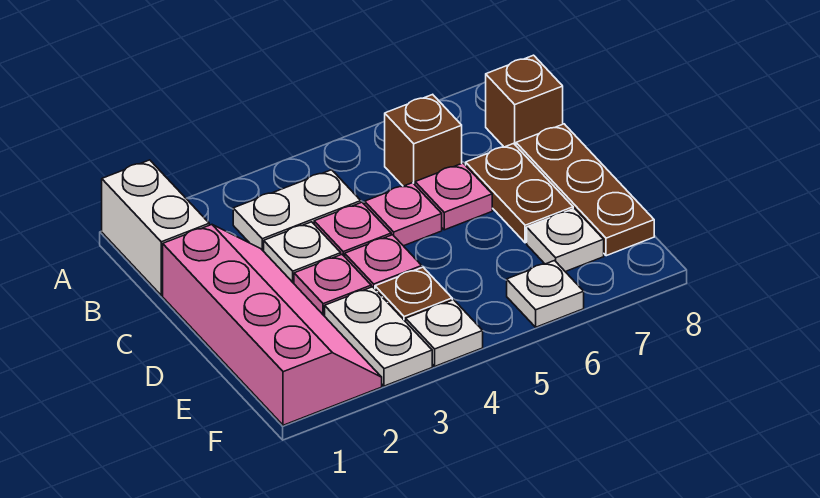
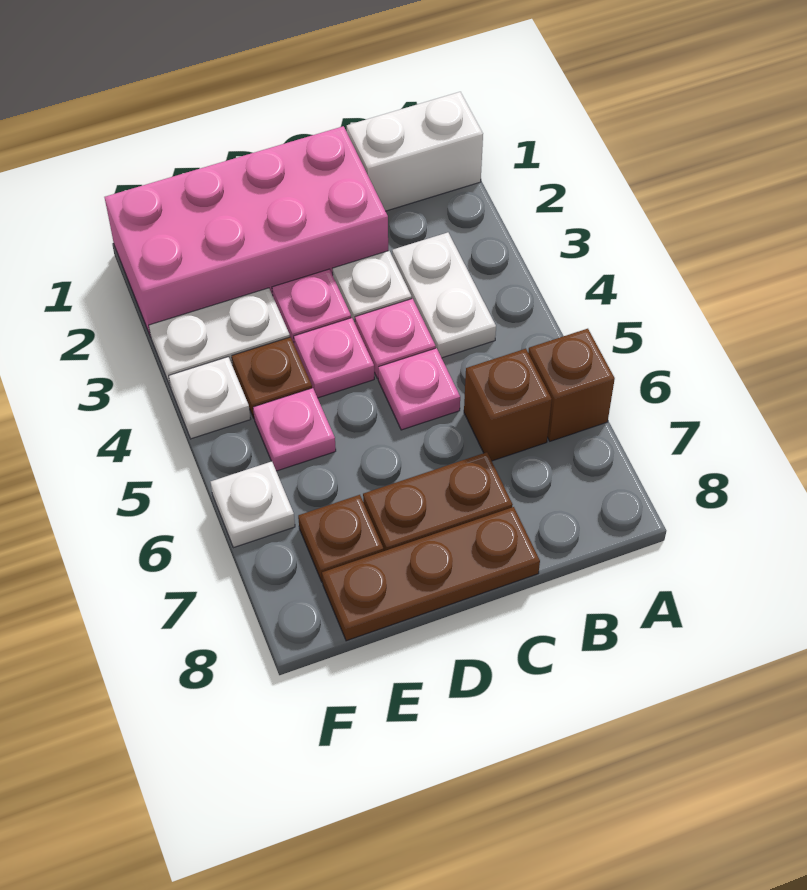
brown brick B8 level 1 -> brown brick A6 level 1
pink slope C1:F2 level 1 top 1 -> pink brick C1:F2 level 1
pink plate C6 level 1 -> pink plate E5 level 1
white plate E7 level 1 -> brown plate E7 level 1

